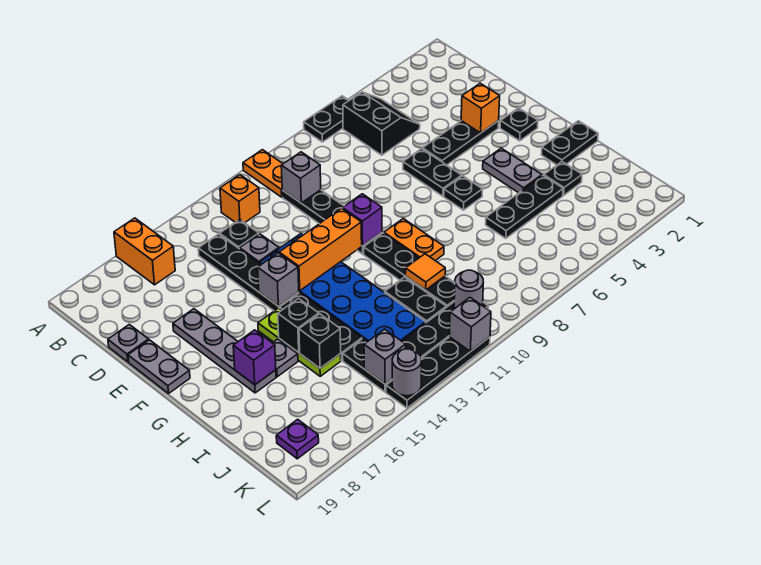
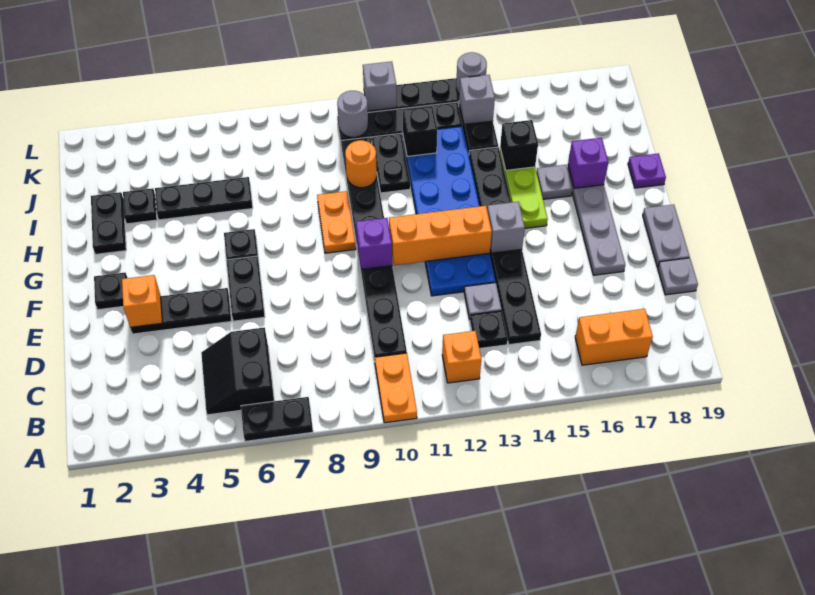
orange brick A16:B16 level 1 -> orange brick B16:B17 level 1
grey brick C10 level 2 -> none
grey plate G4:H4 level 1 -> none
black plate H1:H2 level 1 -> black plate H2:I2 level 1
black brick H15 level 2 -> black brick J12 level 2
orange tile I10 level 2 -> orange round brick I10 level 2
purple plate K18 level 1 -> purple plate H19 level 1

